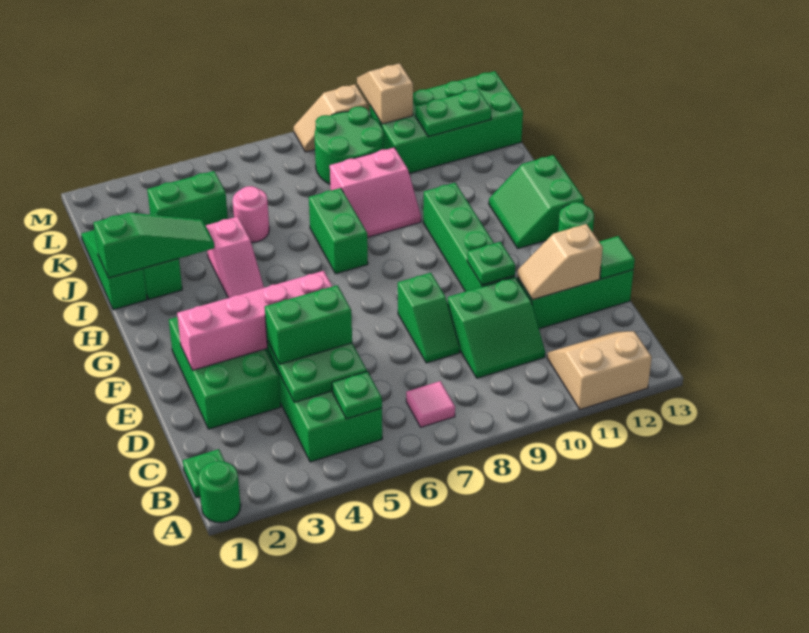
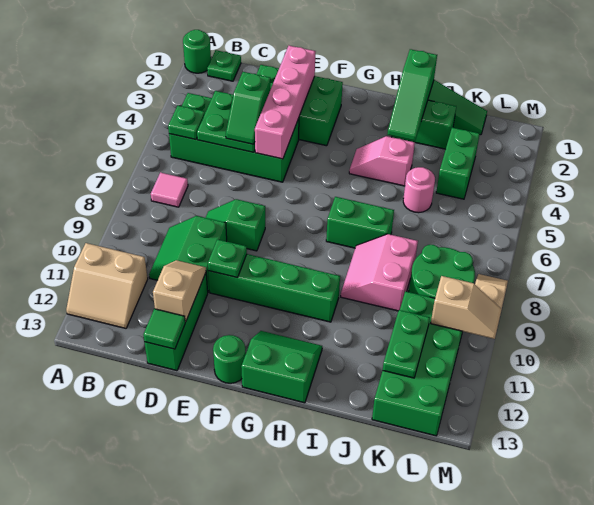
tan slope A11:B12 level 1 top A -> tan slope A11:B12 level 1 top 11
green brick D4:D5 level 3 -> green slope D4:D5 level 3 top 4

